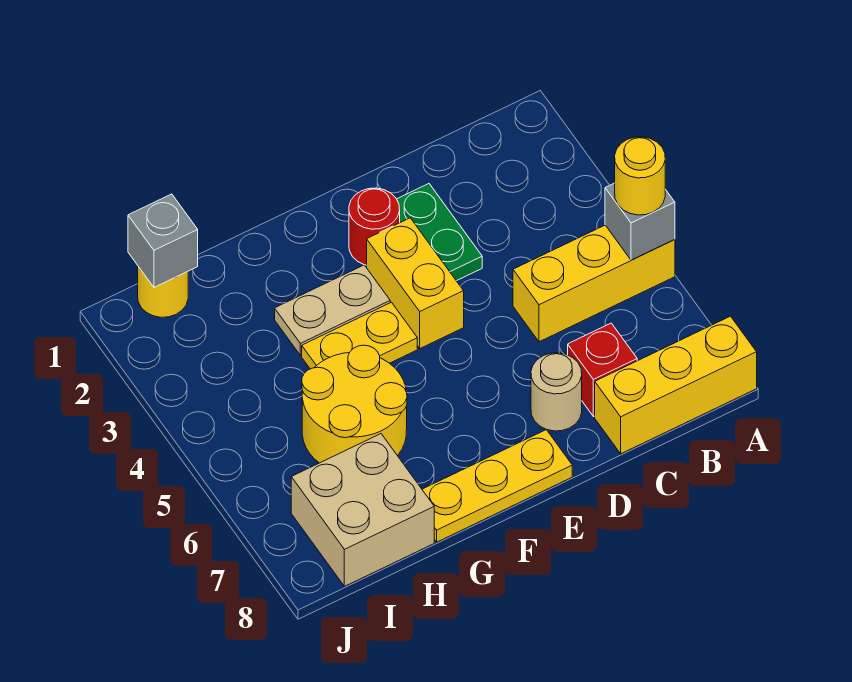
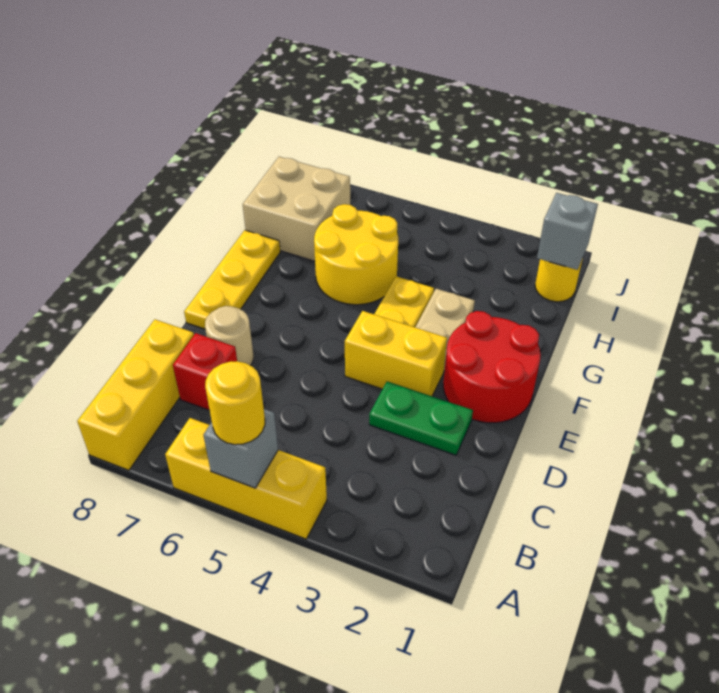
yellow brick A5:C5 level 1 -> yellow brick A4:A6 level 1
red round brick E2 level 1 -> red round brick E1:F2 level 1

